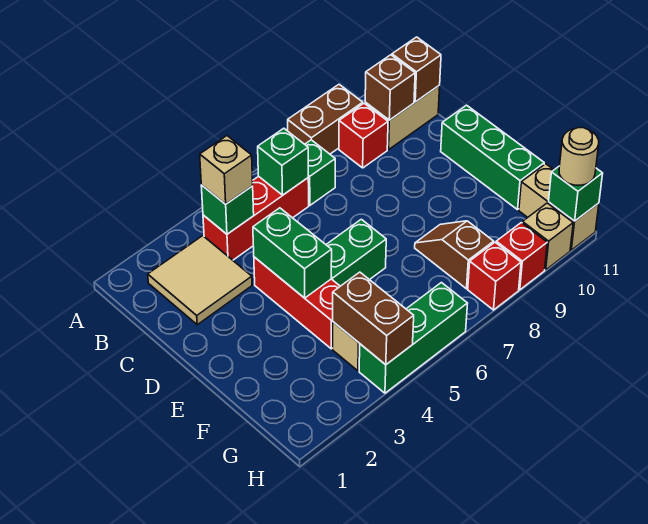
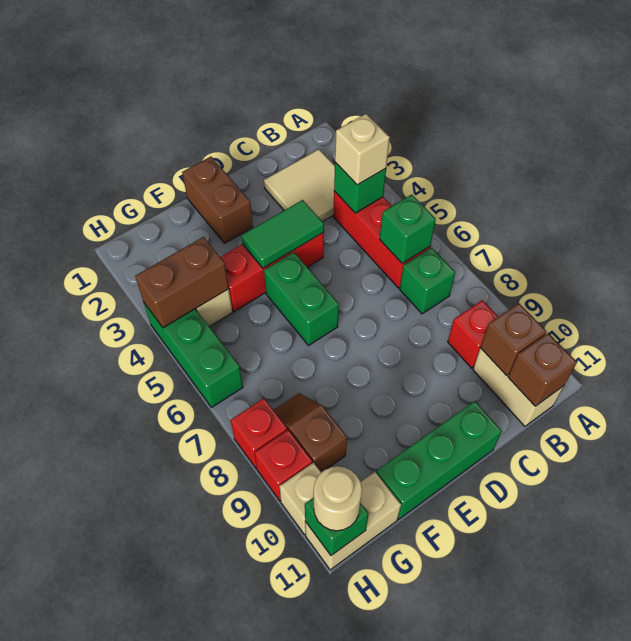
brown brick A8:A9 level 1 -> brown brick E1:E2 level 1
green brick D4:E4 level 2 -> green tile D4:E4 level 2
brown slope F8:G8 level 1 top G -> brown slope G8:G9 level 1 top 9

